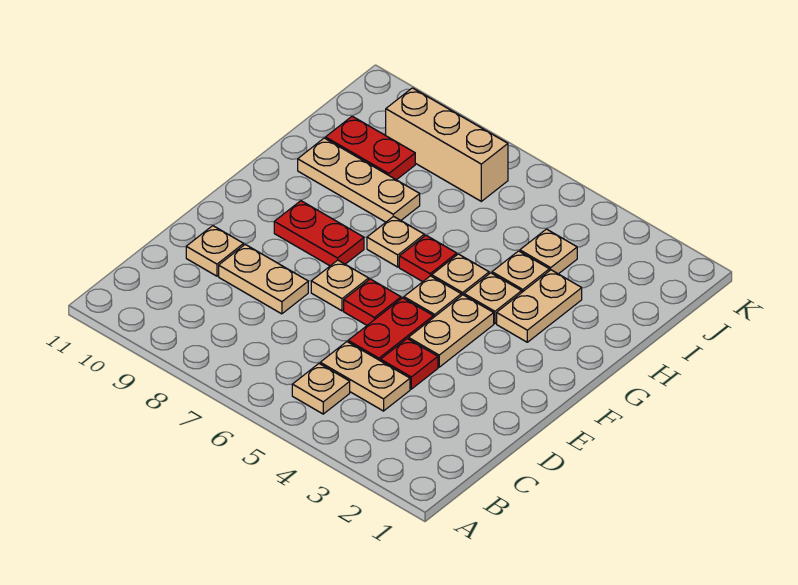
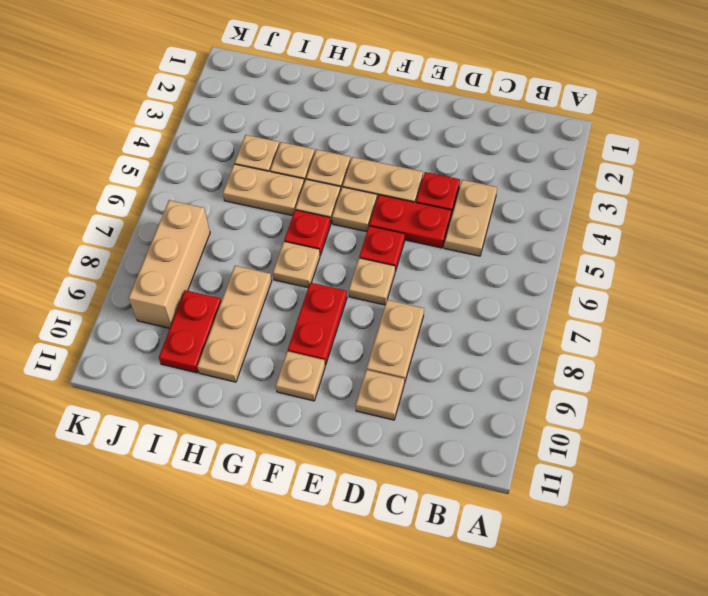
tan plate B5 level 1 -> tan plate F10 level 1
tan plate G3:H3 level 1 -> tan plate H5:I5 level 1

